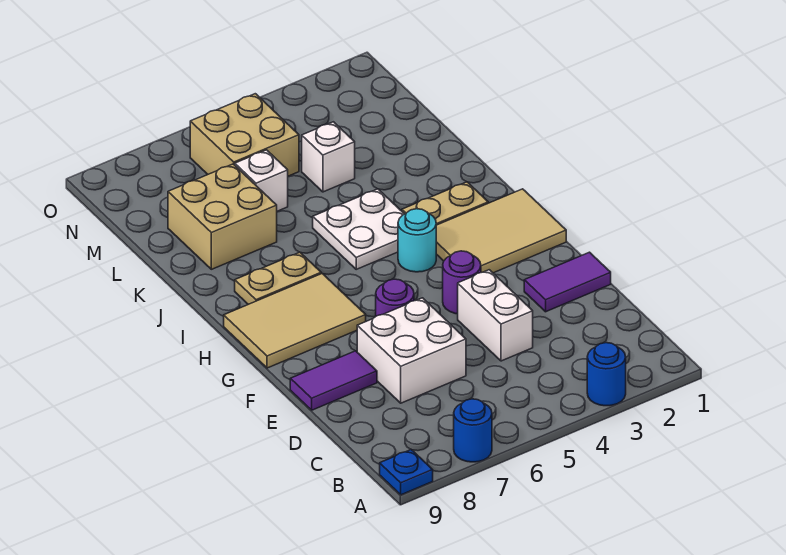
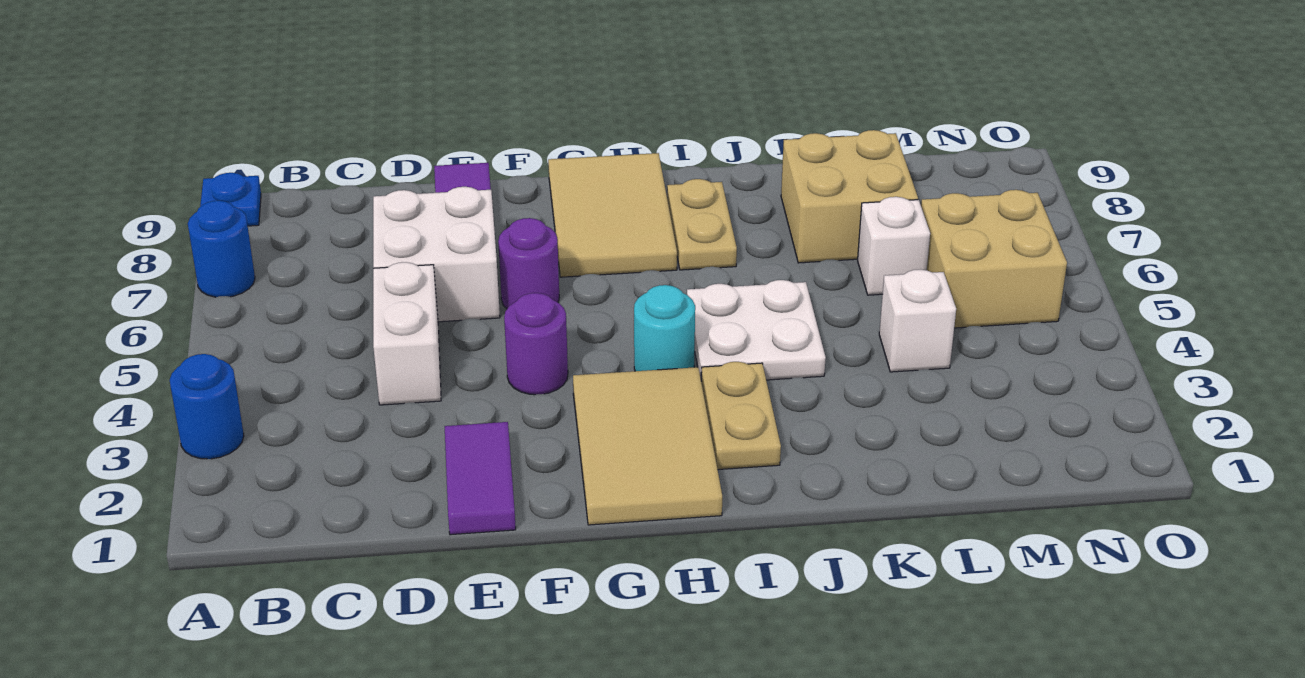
white brick D4:E4 level 1 -> white brick D4:D5 level 1

